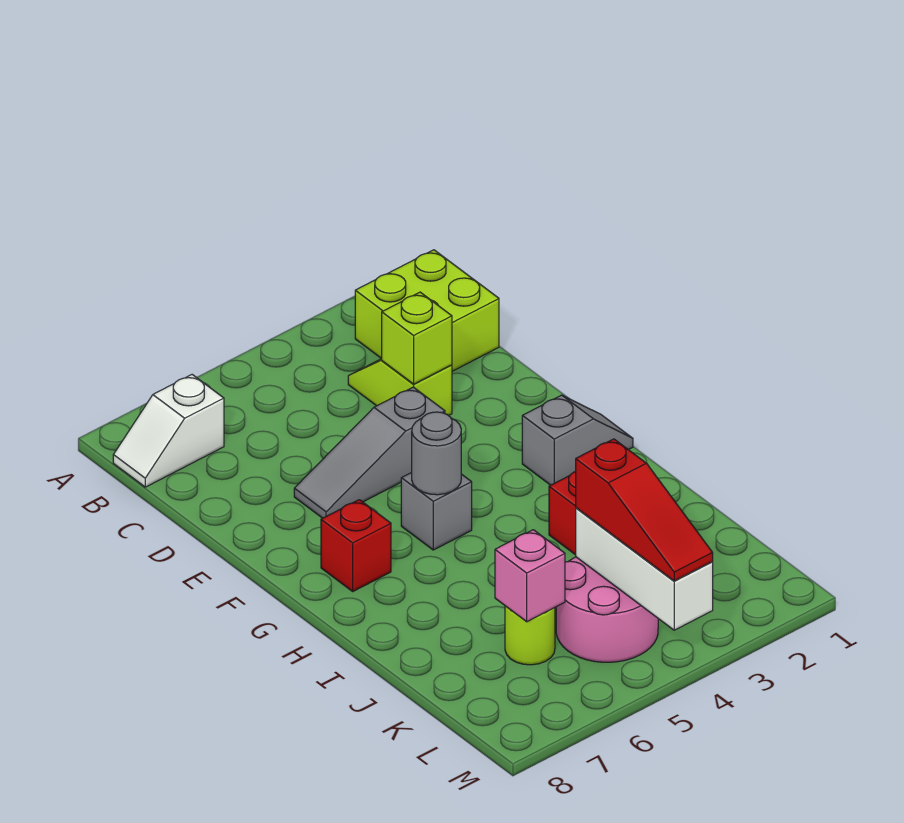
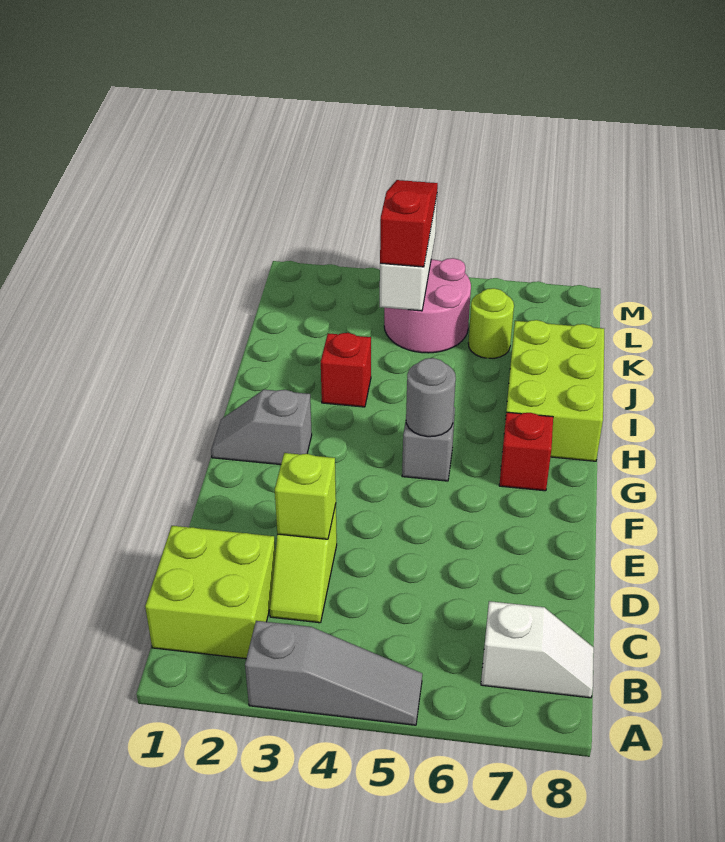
grey slope E4:E6 level 1 top 4 -> grey slope A3:A5 level 1 top 3
none -> lime brick H7:J8 level 1
pink brick K6 level 2 -> none

